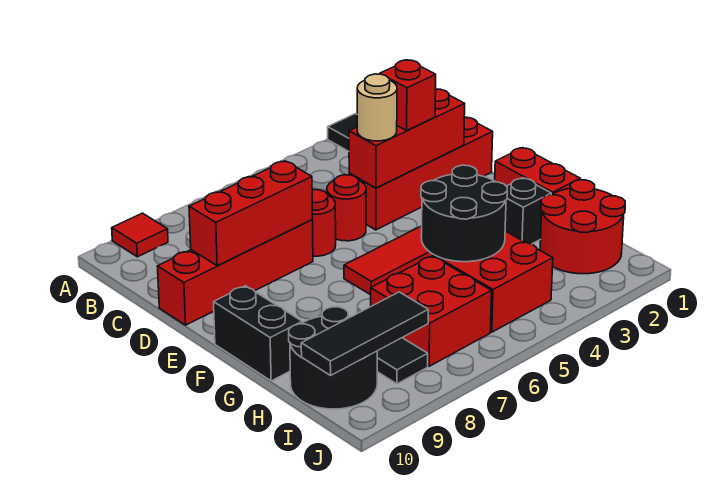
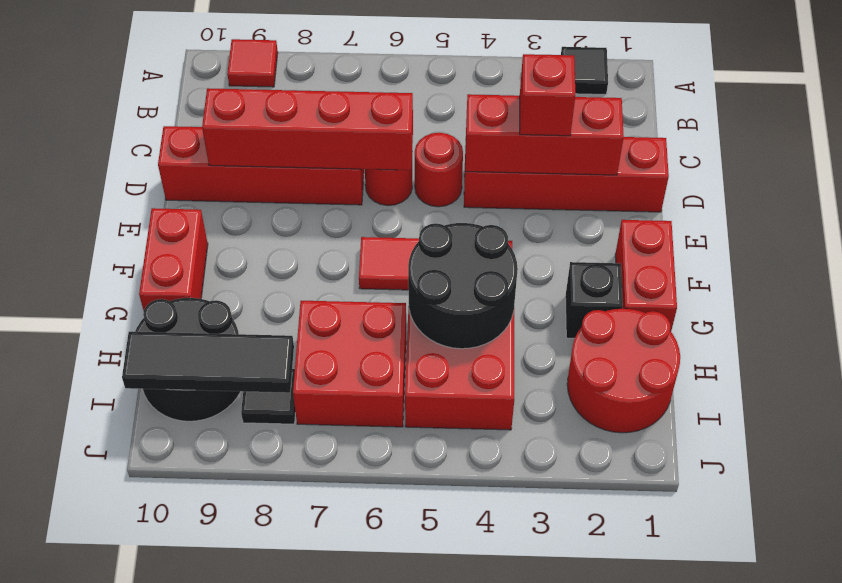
tan round brick D4 level 3 -> none
red brick D7:D9 level 2 -> red brick D6:D9 level 2
black brick F10:G10 level 1 -> red brick F10:G10 level 1

